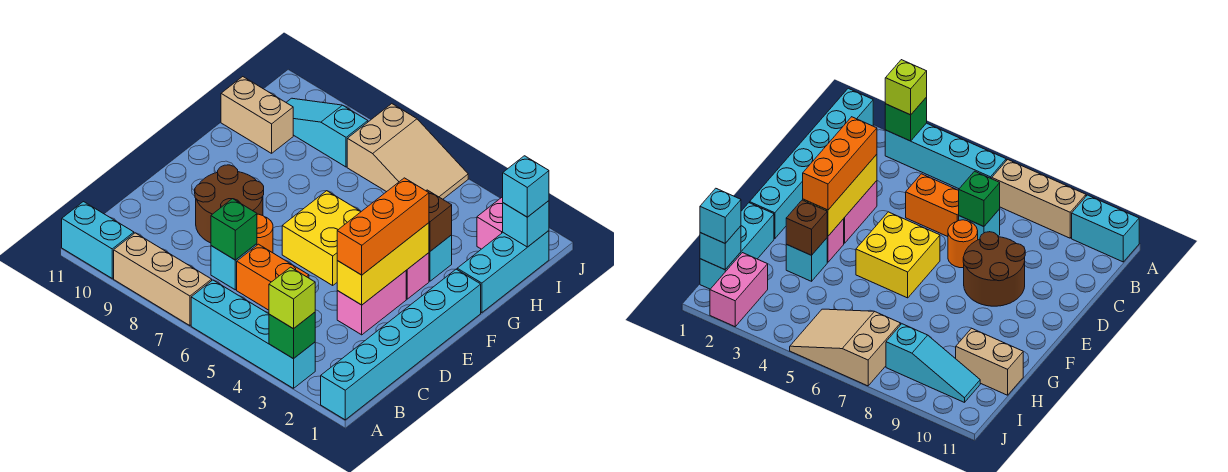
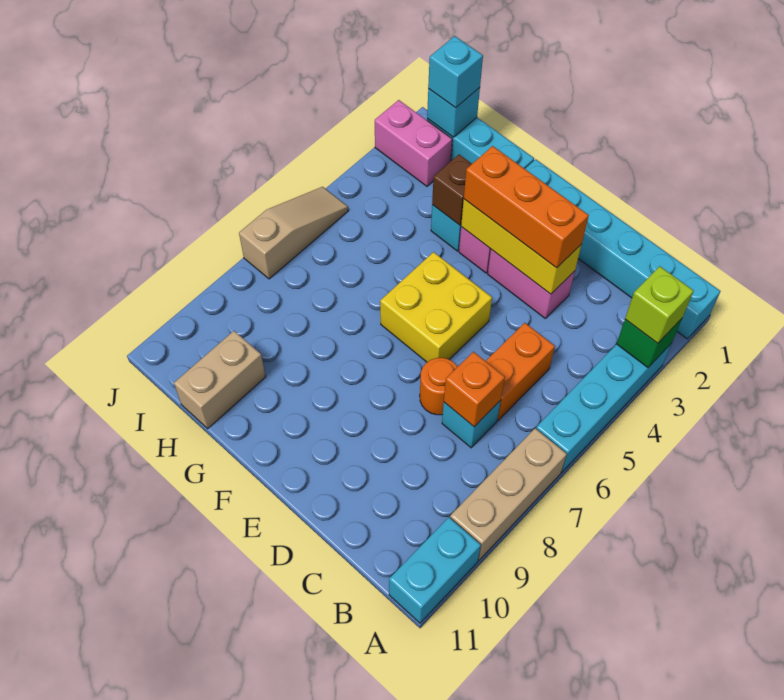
green brick C7 level 2 -> orange brick C7 level 2
brown round brick D8:E9 level 1 -> none
tan slope I5:J7 level 1 top 7 -> tan slope J5:J7 level 1 top 7
cyan slope I8:I10 level 1 top 8 -> none

